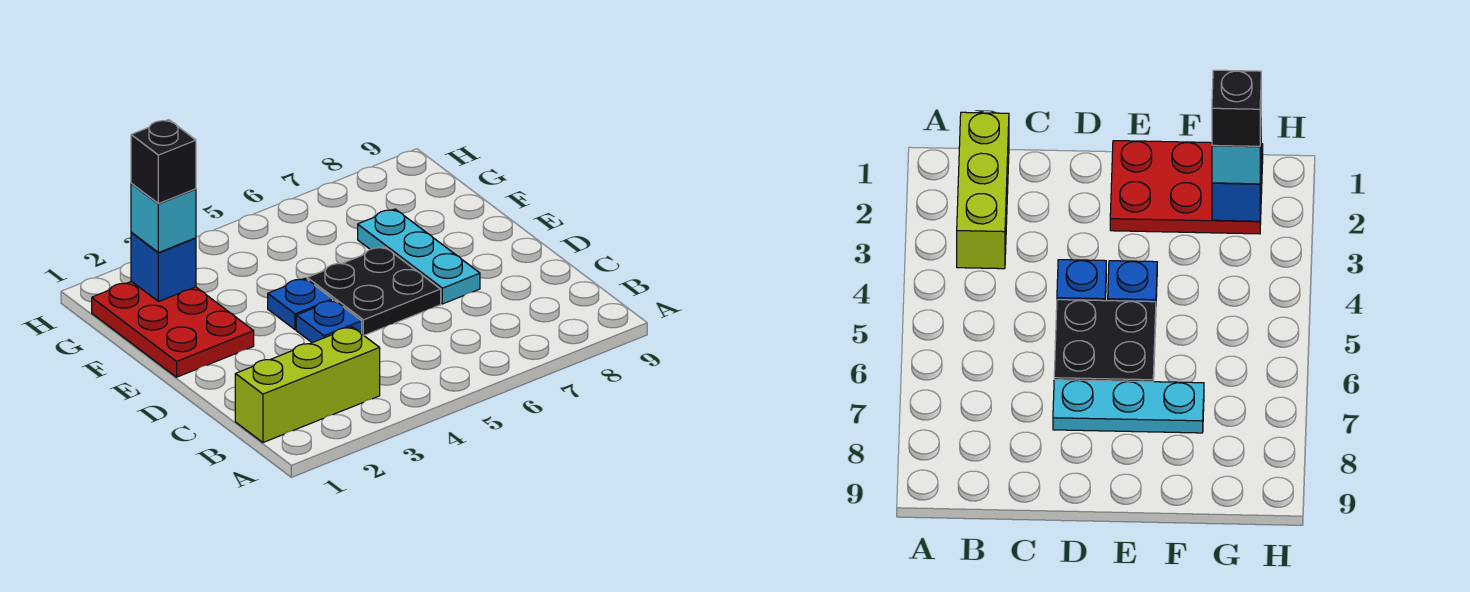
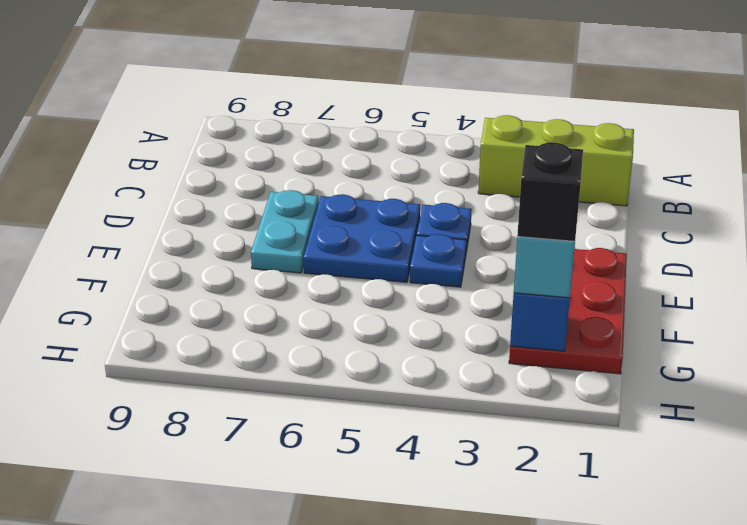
black plate D5:E6 level 1 -> blue plate D5:E6 level 1
cyan plate D7:F7 level 1 -> cyan plate D7:E7 level 1

